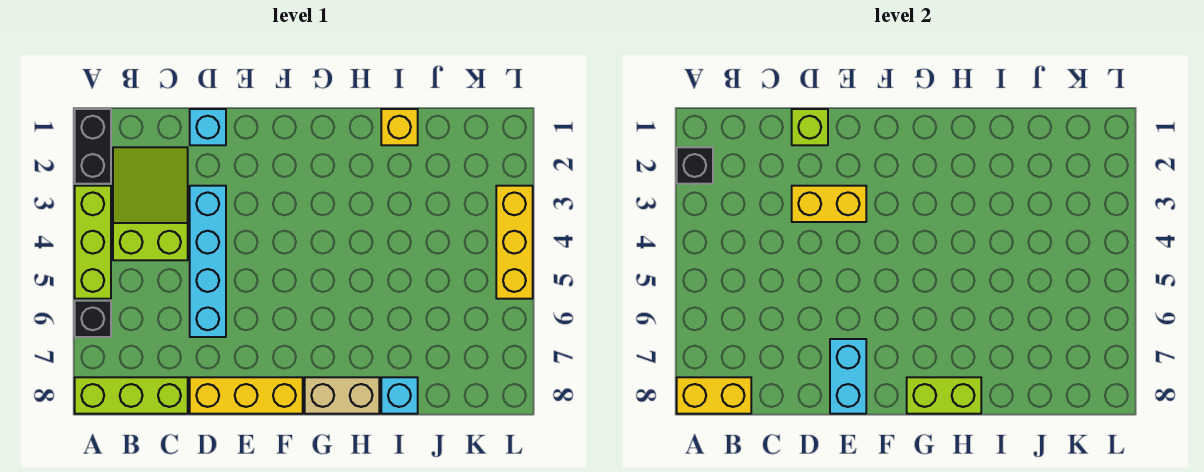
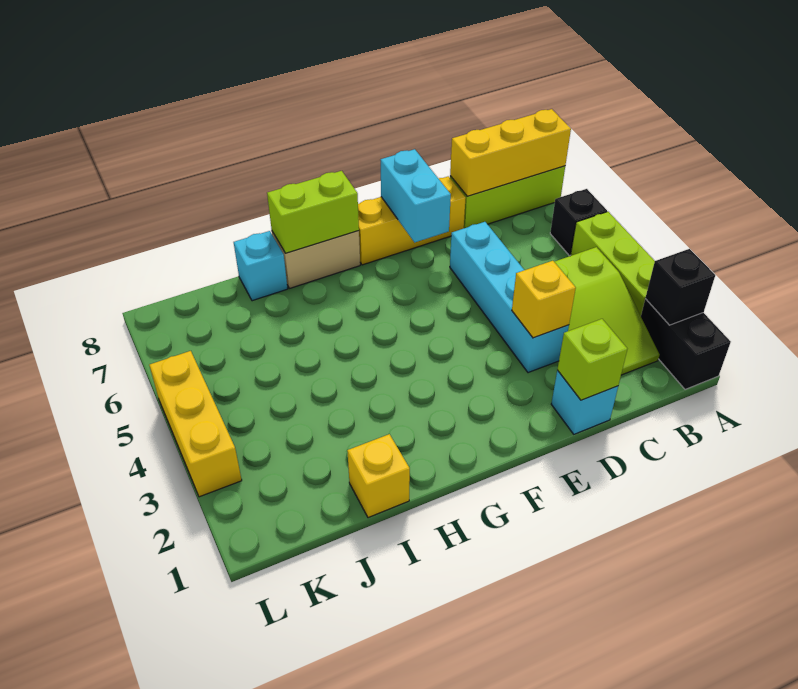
yellow brick A8:B8 level 2 -> yellow brick A8:C8 level 2
yellow brick D3:E3 level 2 -> yellow brick D3 level 2

